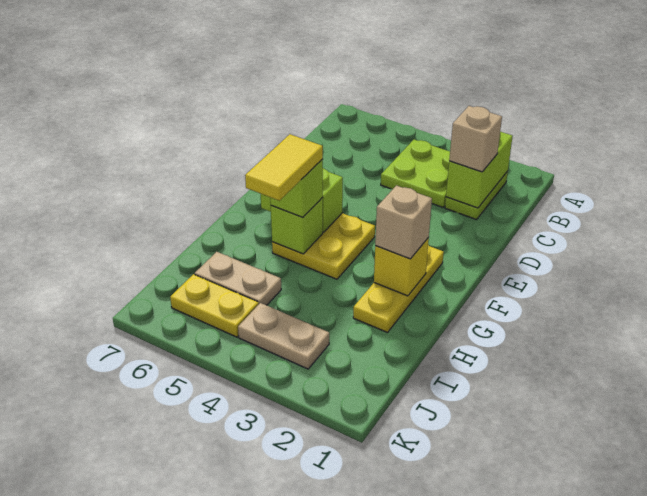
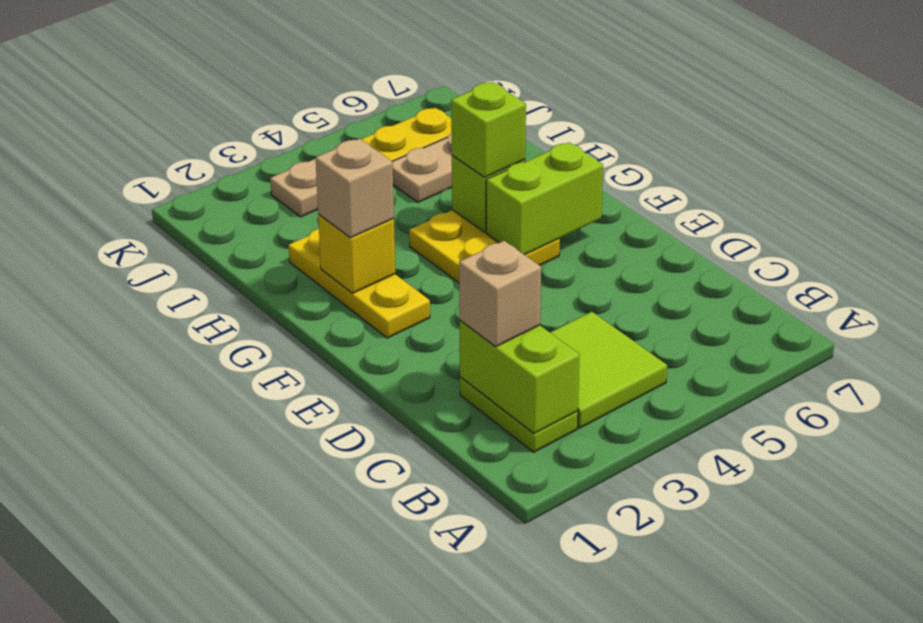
lime plate B3:C4 level 1 -> lime tile B3:C4 level 1
yellow tile G5:H5 level 4 -> none

